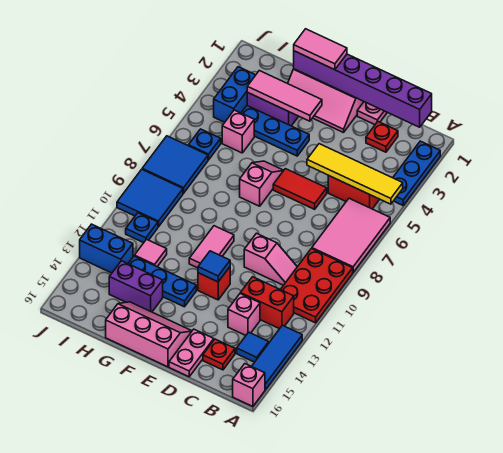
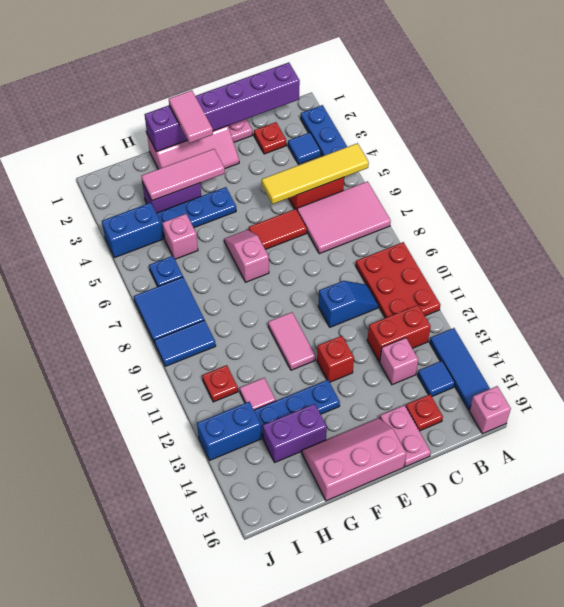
pink tile A6:B8 level 1 -> pink tile A6:C7 level 1
pink slope C10:D10 level 1 top D -> blue slope C10:D10 level 1 top D
blue tile E12 level 2 -> blue tile B3 level 1
pink tile F1:G1 level 3 -> pink tile F1:F2 level 3
blue brick I3:I4 level 1 -> blue brick I4:J4 level 1
blue tile I9:J10 level 1 -> blue tile I9:J9 level 1
blue plate I11 level 1 -> red plate I11 level 1

